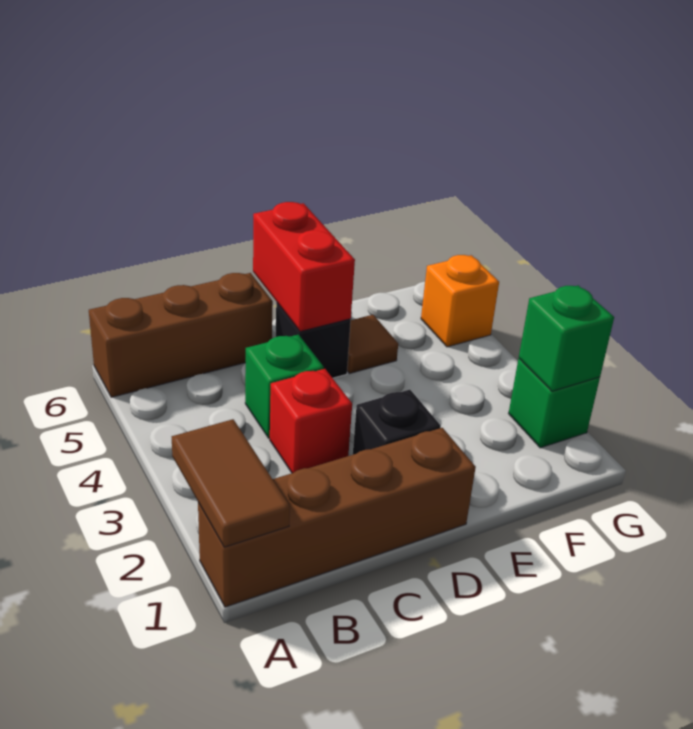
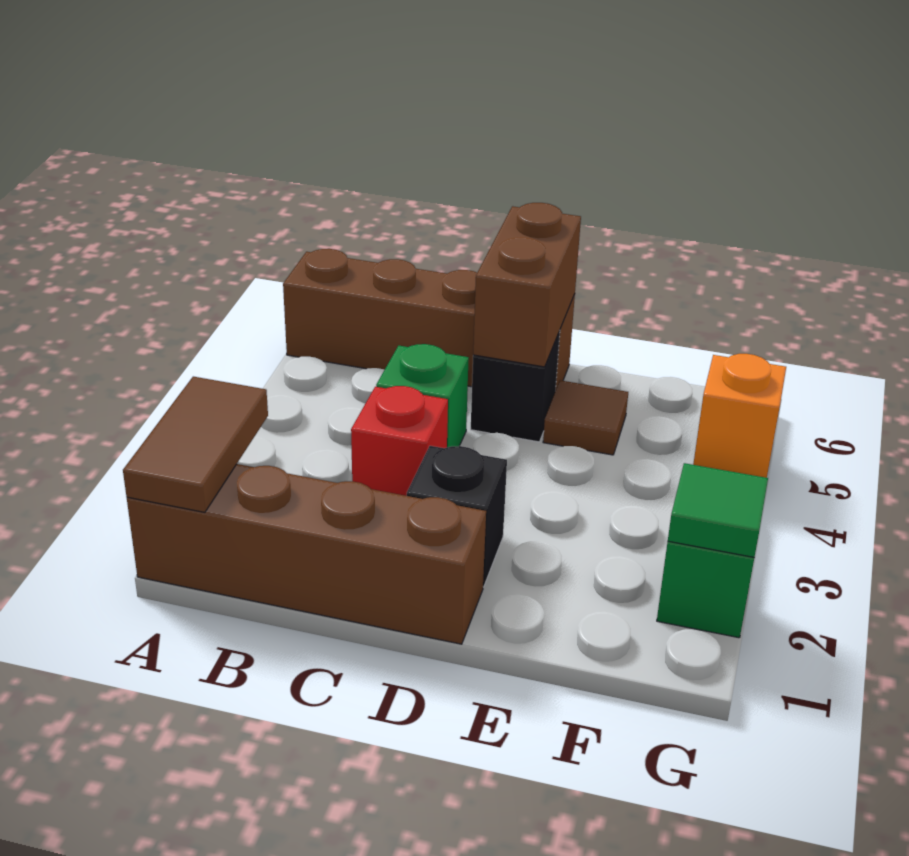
brown brick A6:C6 level 1 -> brown brick A6:D6 level 1
red brick D5:D6 level 2 -> brown brick D5:D6 level 2
green brick G2 level 2 -> green tile G2 level 2

